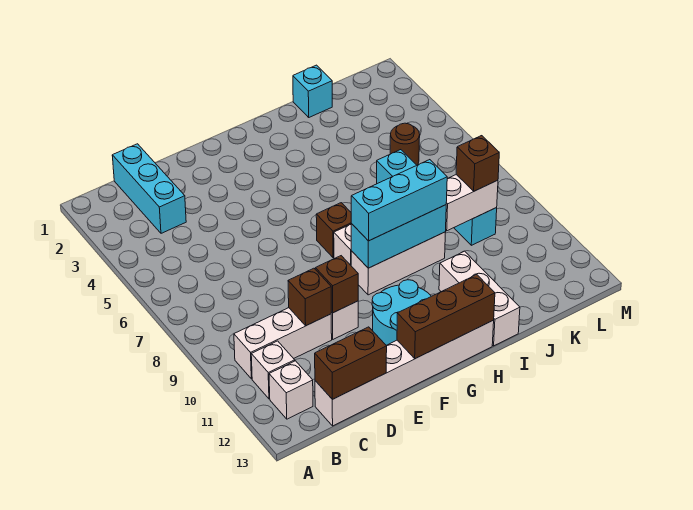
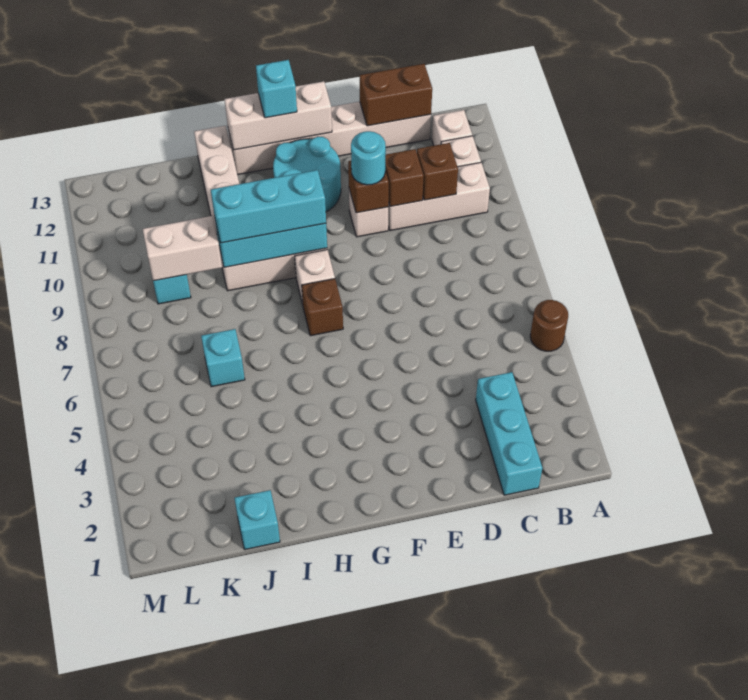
none -> cyan round brick E10 level 3
brown brick F13:H13 level 2 -> white brick F13:H13 level 2
none -> cyan brick G13 level 3
brown round brick K5 level 1 -> brown round brick A5 level 1
brown brick K9 level 3 -> brown brick C10 level 2

